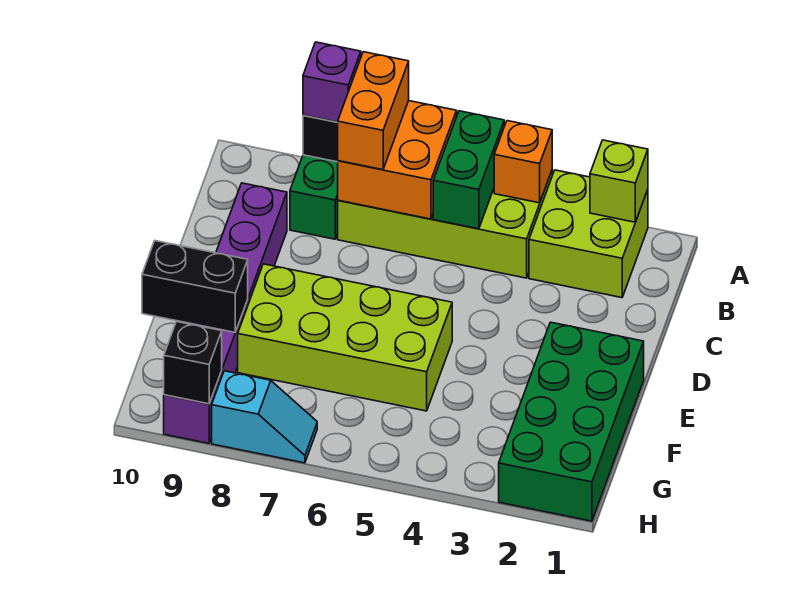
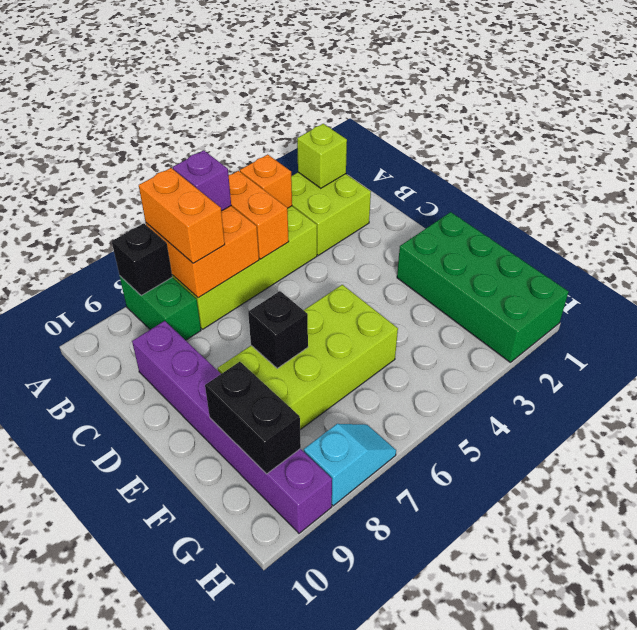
green brick A5:B5 level 2 -> orange brick A5:B5 level 2
purple brick A8 level 3 -> purple brick A6 level 3
black brick F9:F10 level 2 -> black brick F9:G9 level 2
black brick H9 level 2 -> black brick E7 level 2

